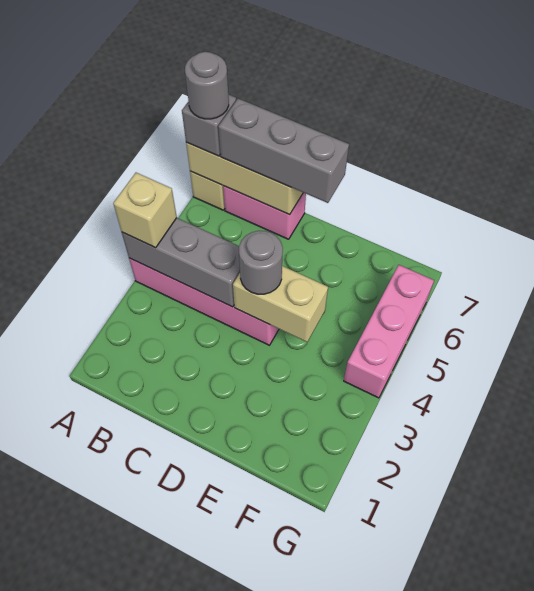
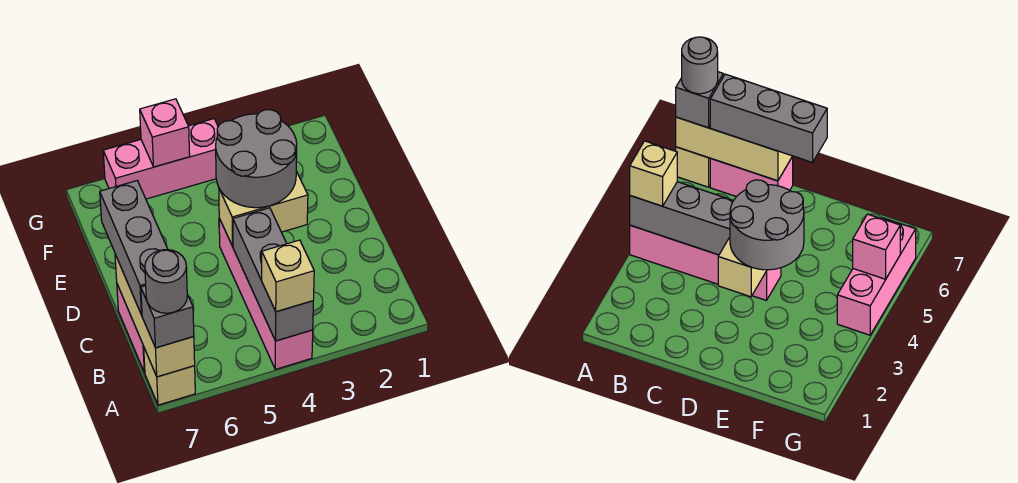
tan brick D4:E4 level 2 -> tan brick D3:D4 level 2
grey round brick D4 level 3 -> grey round brick D3:E4 level 3
none -> pink brick G5 level 2

